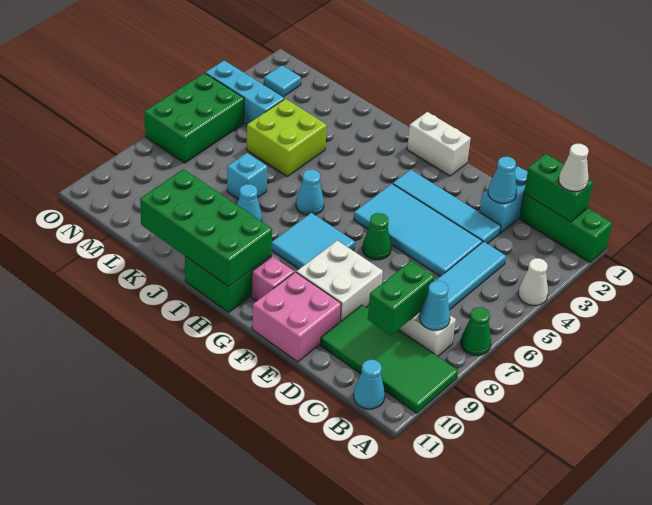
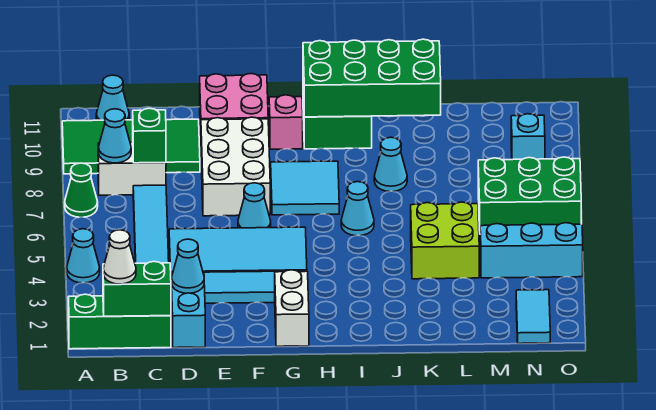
white cone A4 level 1 -> cyan cone A4 level 1
green brick C8:C9 level 2 -> green brick C8 level 2
white brick E8:F9 level 1 -> white brick E7:F9 level 1
green cone F6 level 1 -> cyan cone F6 level 1
white brick G1:H1 level 1 -> white brick G1:G2 level 1
cyan brick K7 level 1 -> cyan brick N9 level 1
cyan tile N2 level 1 -> cyan tile N1:N2 level 1
green brick N5:O7 level 1 -> green brick M6:O7 level 1

